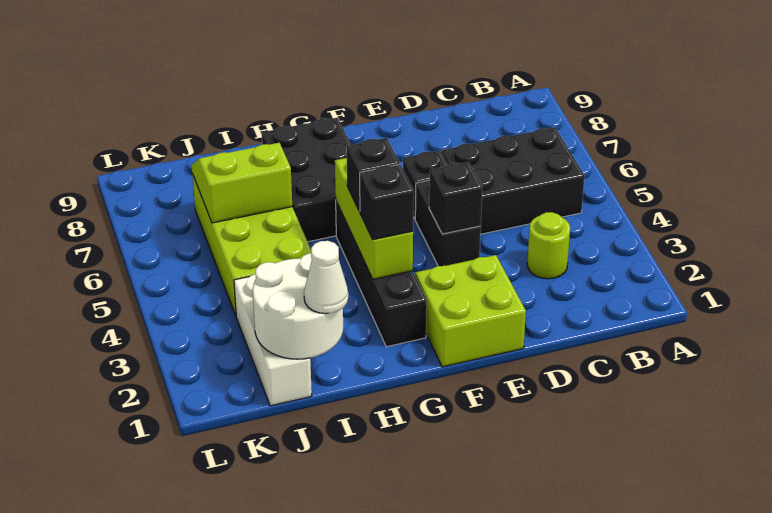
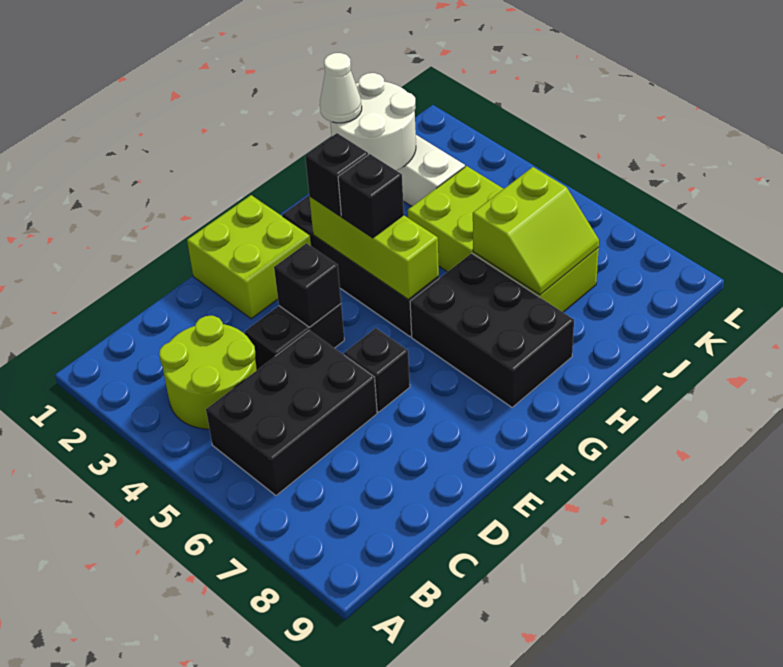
lime round brick C3 level 1 -> lime round brick B3:C4 level 1
black brick E4:E5 level 1 -> black brick D4:E4 level 1

